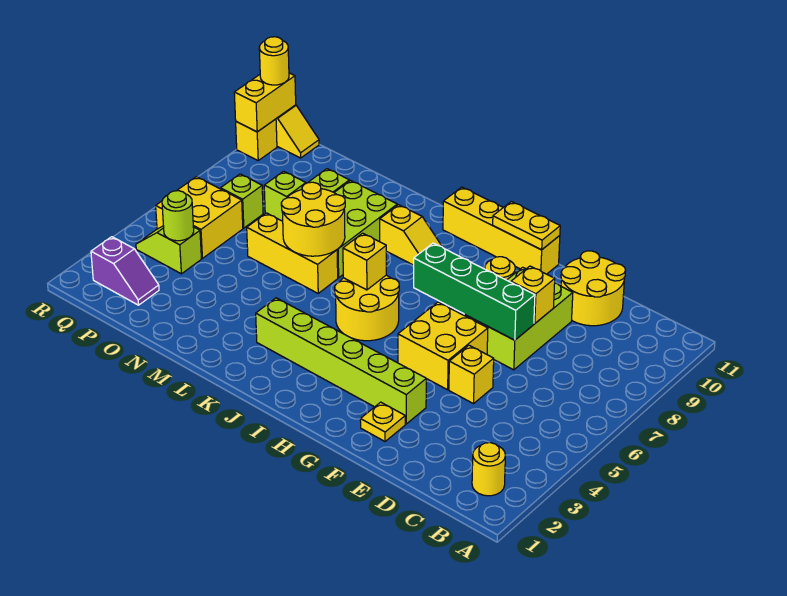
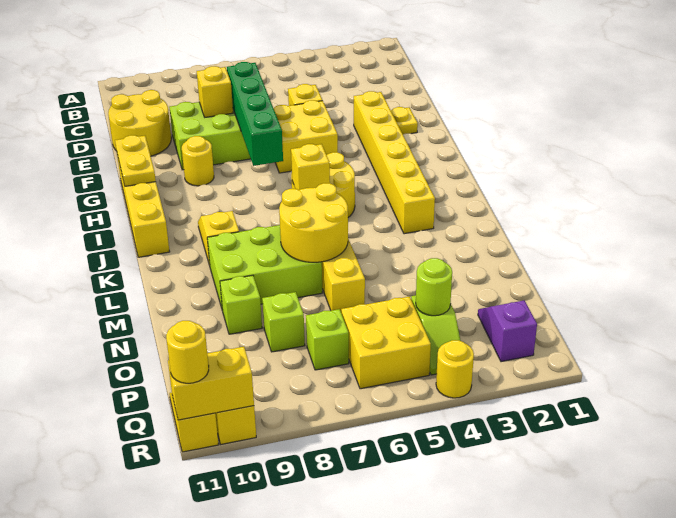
yellow round brick B2 level 1 -> yellow round brick R4 level 1
lime brick F3:K3 level 1 -> yellow brick F3:K3 level 1

